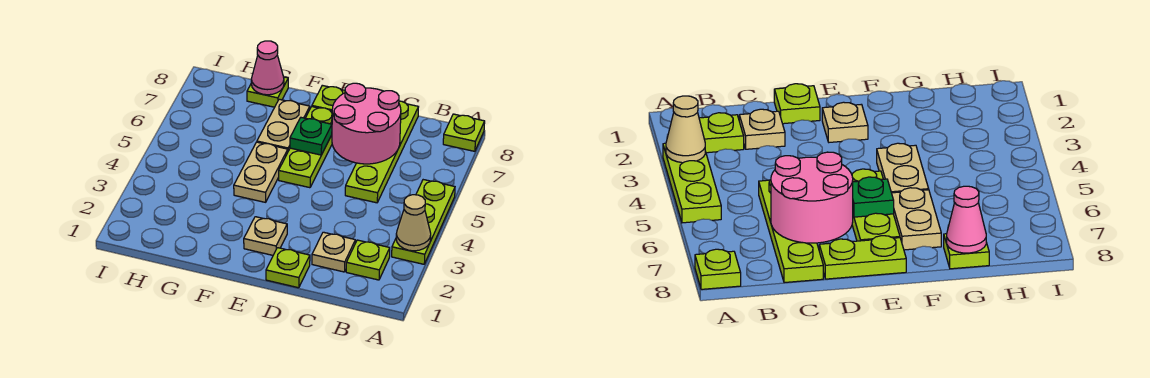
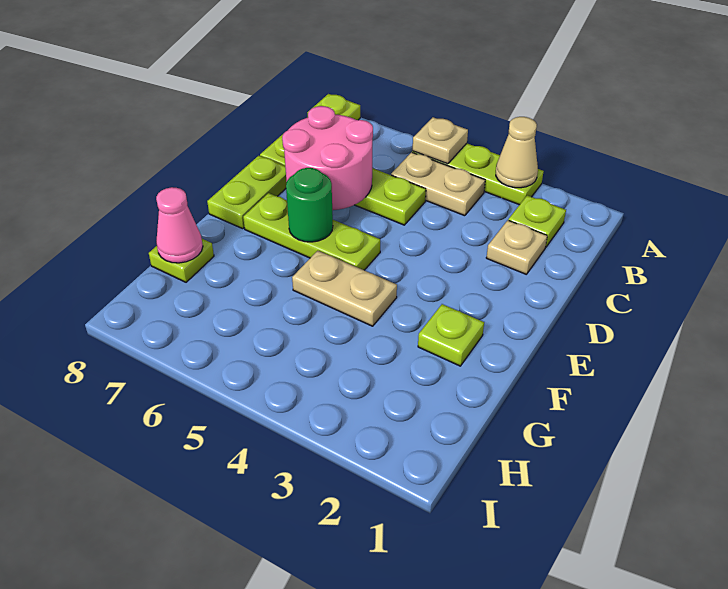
lime plate D1 level 1 -> lime plate F2 level 1
tan plate E2 level 1 -> tan plate A5 level 2
green plate E6 level 2 -> green round brick E6 level 2
tan plate F6:F7 level 1 -> tan plate B4:B5 level 1

